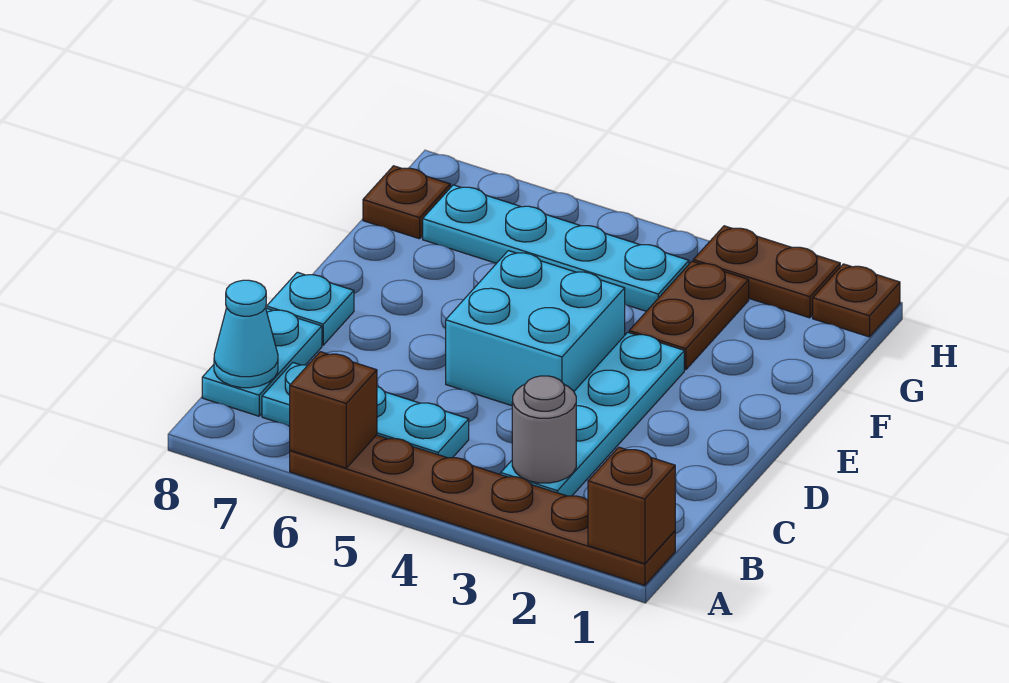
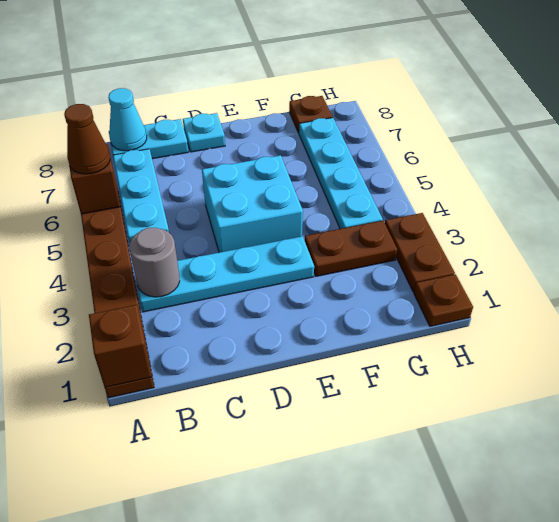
none -> brown cone A6 level 3

